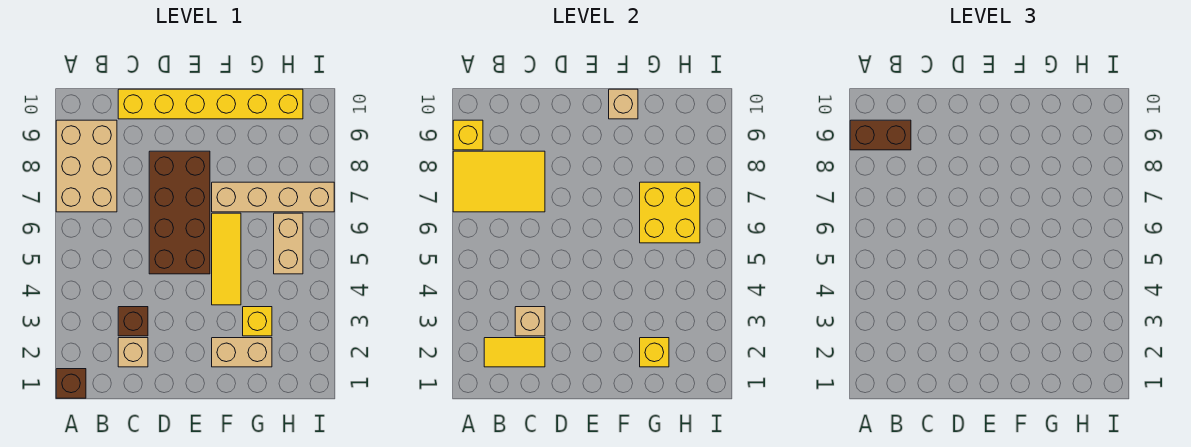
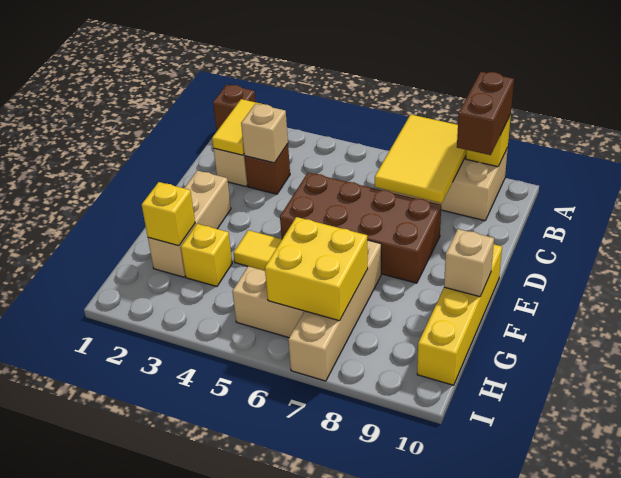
yellow brick C10:H10 level 1 -> yellow brick E10:H10 level 1
tan brick F2:G2 level 1 -> tan brick E2:G2 level 1

